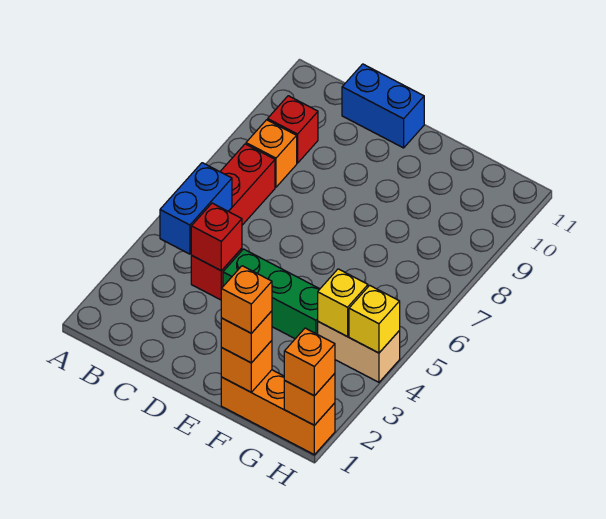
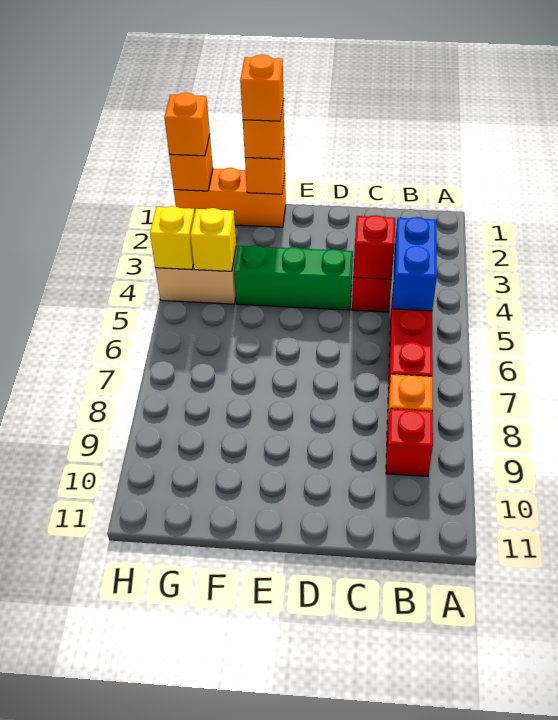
blue brick C11:D11 level 1 -> none

